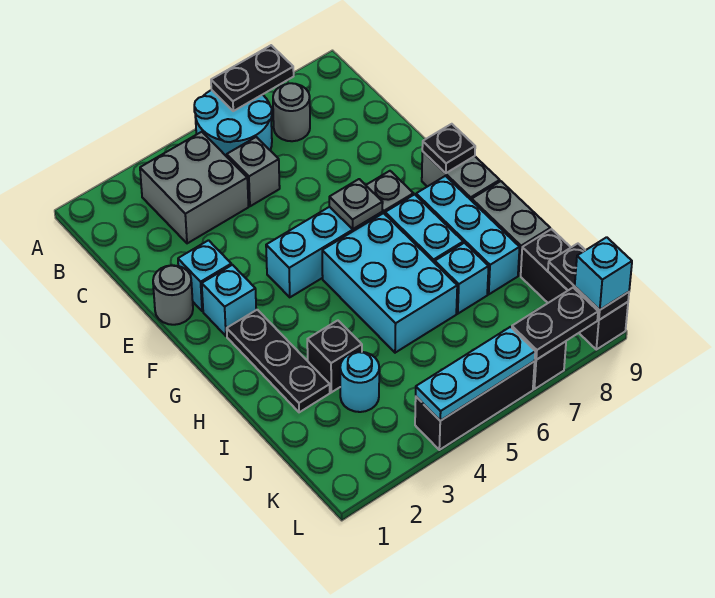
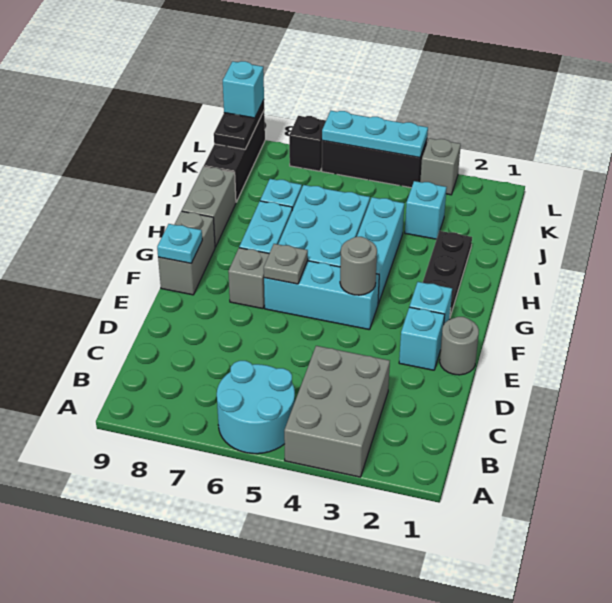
black plate A6:A7 level 2 -> none
grey brick B3:C4 level 1 -> grey brick A3:C4 level 1
grey round brick B7 level 1 -> grey round brick F4 level 2
grey brick C5 level 1 -> grey brick L3 level 1
black plate F9 level 2 -> cyan plate F9 level 2
cyan brick G8:I8 level 1 -> cyan brick G4:I4 level 1
black brick I3 level 1 -> none
cyan round brick J3 level 1 -> cyan brick J3 level 1
black plate L7:L8 level 2 -> none

